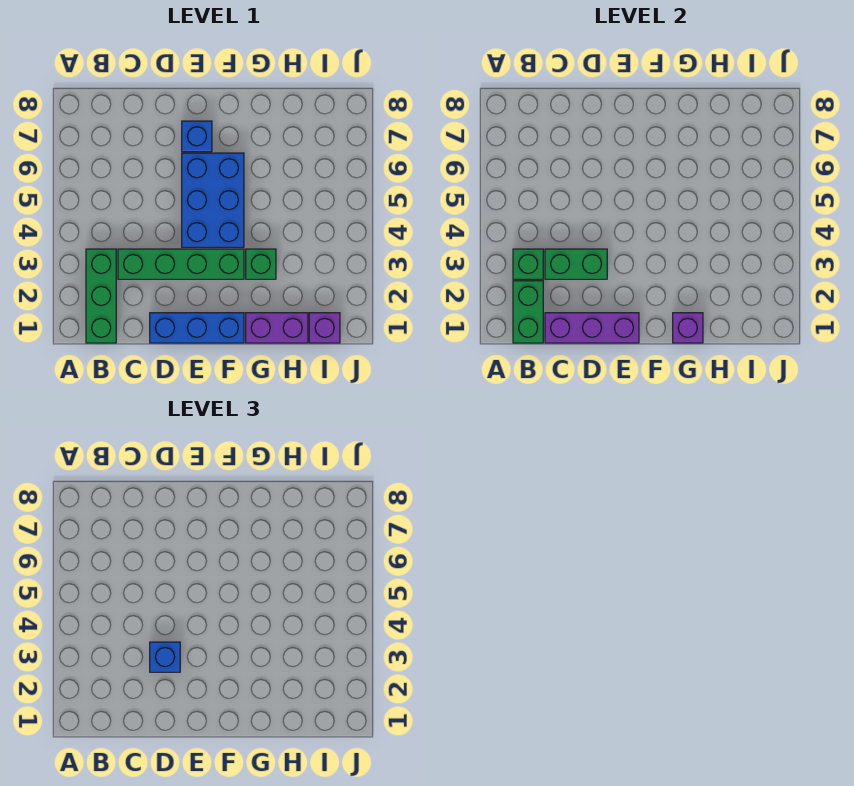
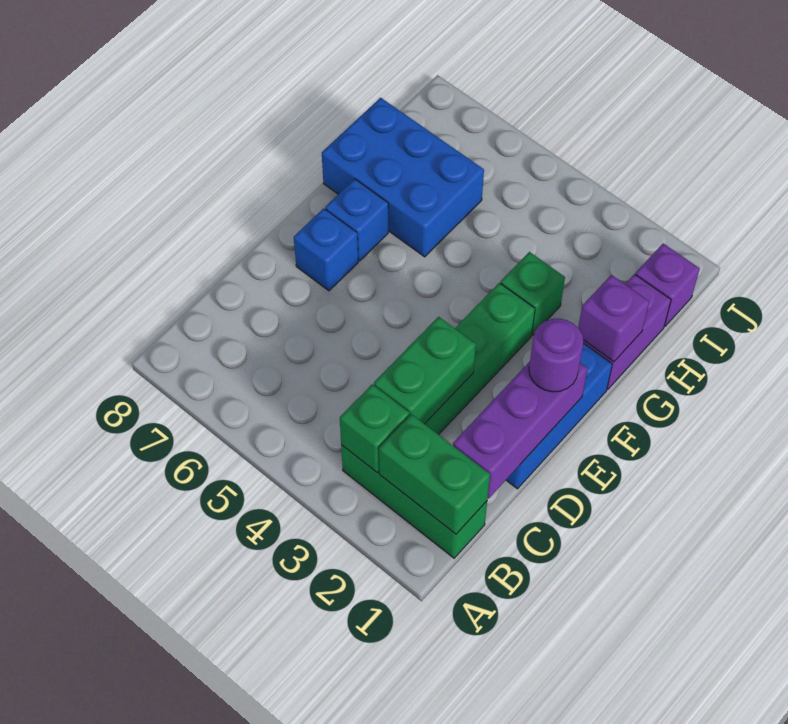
blue brick D3 level 3 -> blue brick F7 level 1
none -> purple round brick E1 level 3
blue brick E4:F6 level 1 -> blue brick G6:H8 level 1

